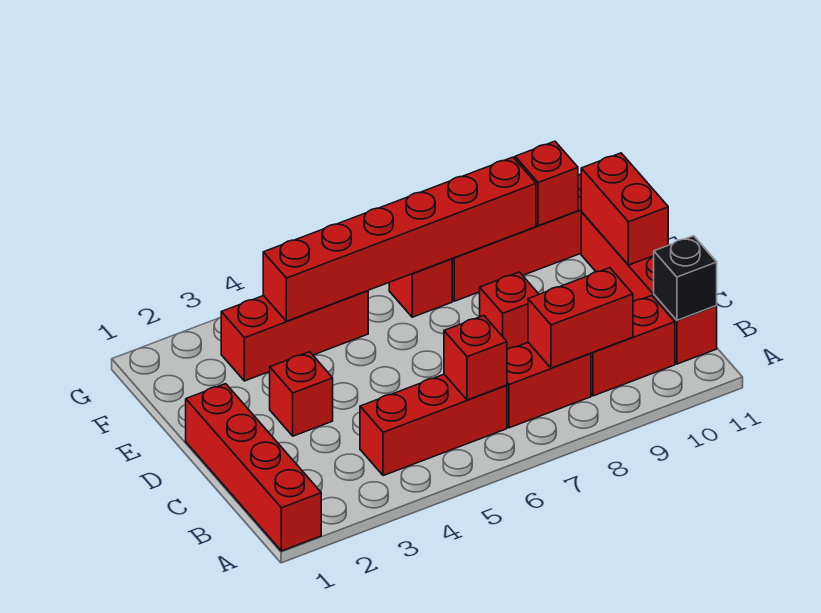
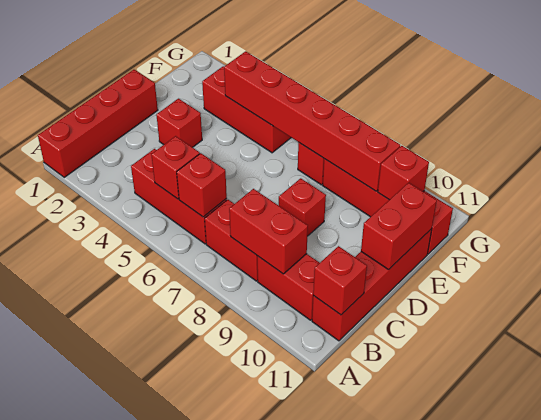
none -> red brick B5 level 2
black brick B11 level 2 -> red brick B11 level 2

